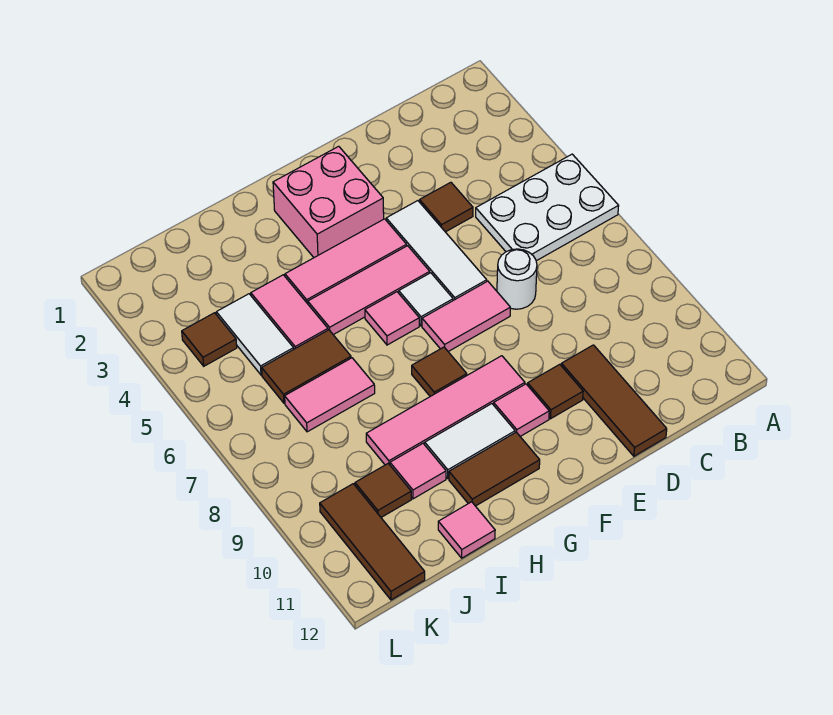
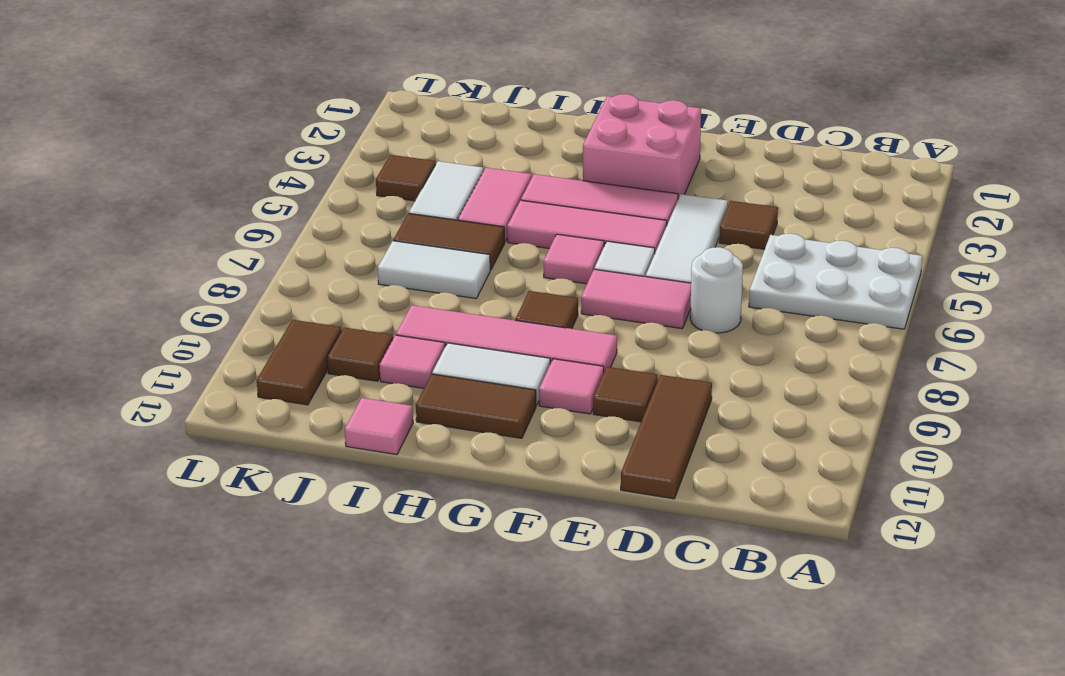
pink tile I7:J7 level 1 -> white tile I7:J7 level 1
brown tile K10:K12 level 1 -> brown tile K10:K11 level 1

